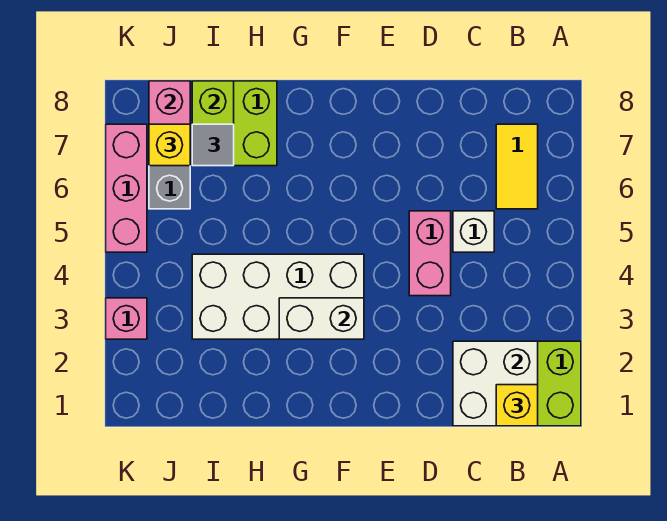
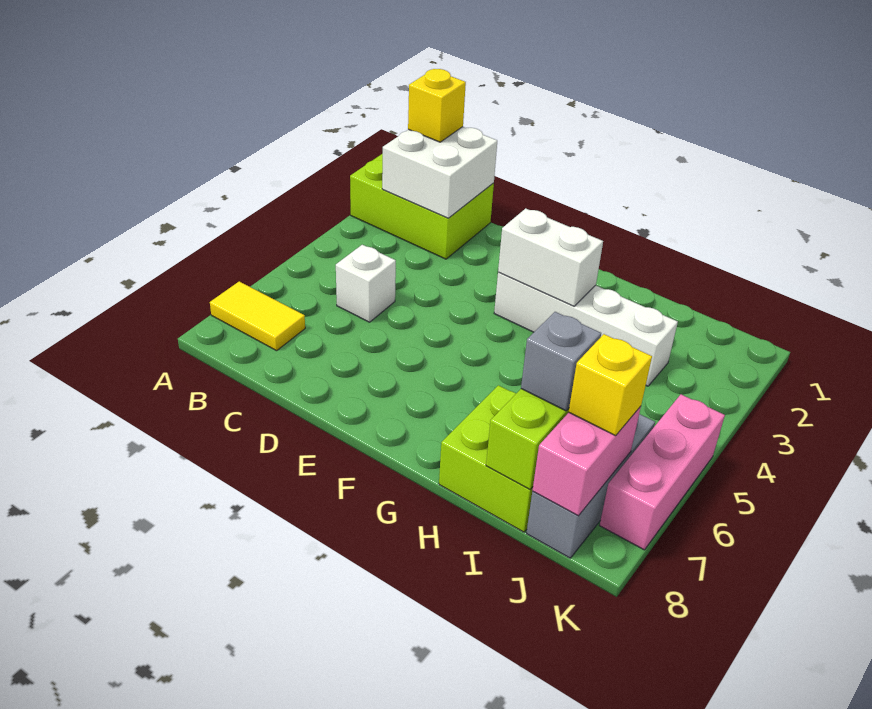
yellow tile B6:B7 level 1 -> yellow tile A7:B7 level 1
pink brick D4:D5 level 1 -> none
white brick F3:I4 level 1 -> white brick F3:I3 level 1
grey tile I7 level 3 -> grey brick I7 level 3
pink brick K3 level 1 -> none

